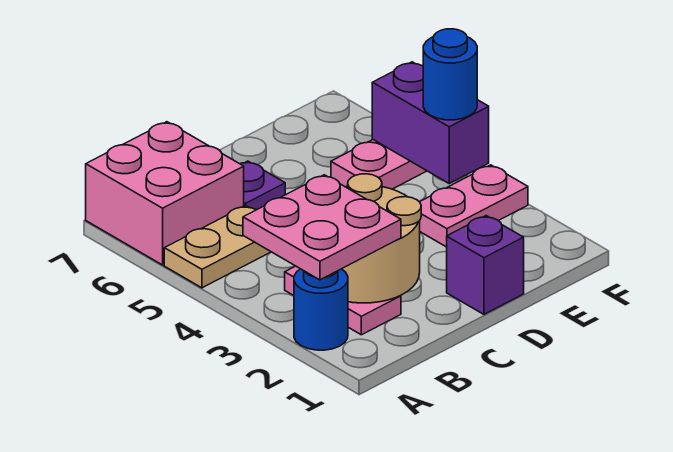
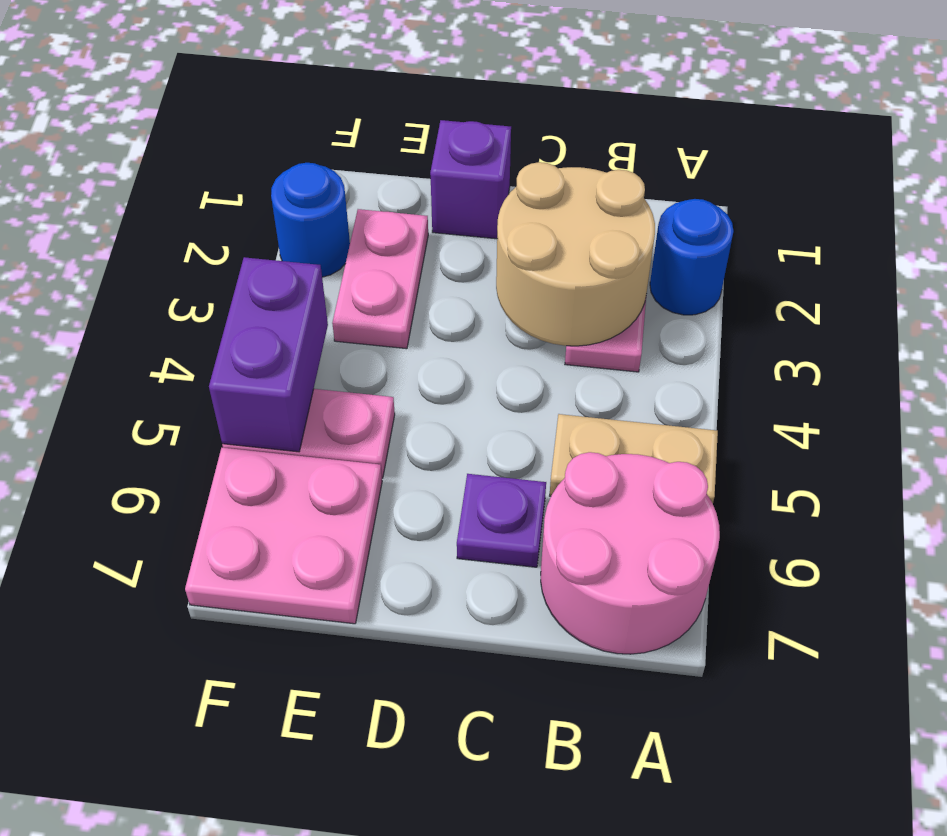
pink plate A2:B3 level 3 -> pink plate E6:F7 level 1
pink brick A6:B7 level 1 -> pink round brick A6:B7 level 1
pink plate E3:F3 level 1 -> pink plate E2:E3 level 1
blue round brick F4 level 3 -> blue round brick F2 level 1

